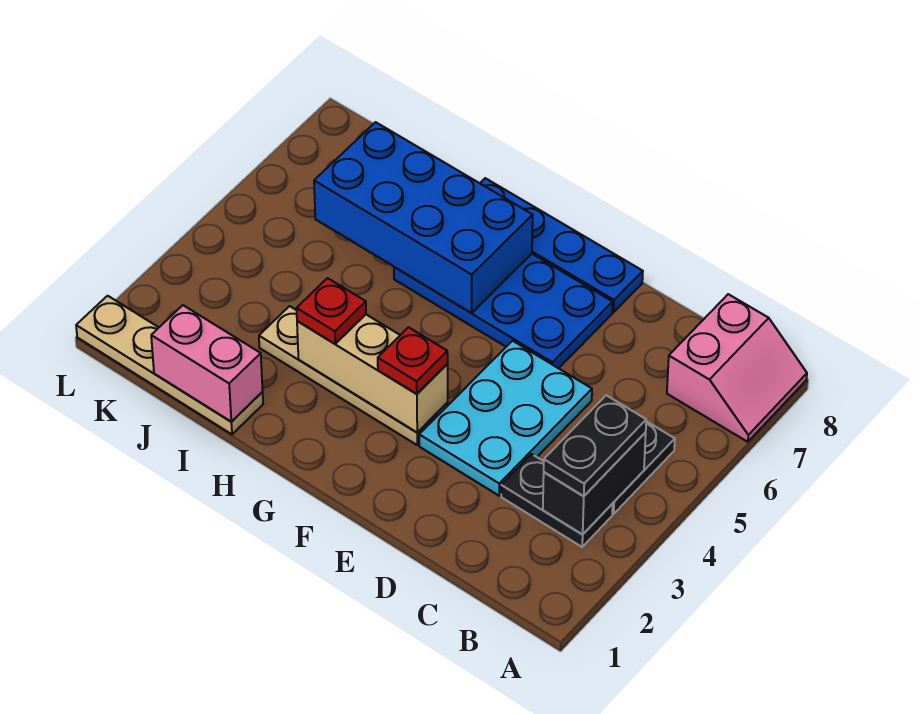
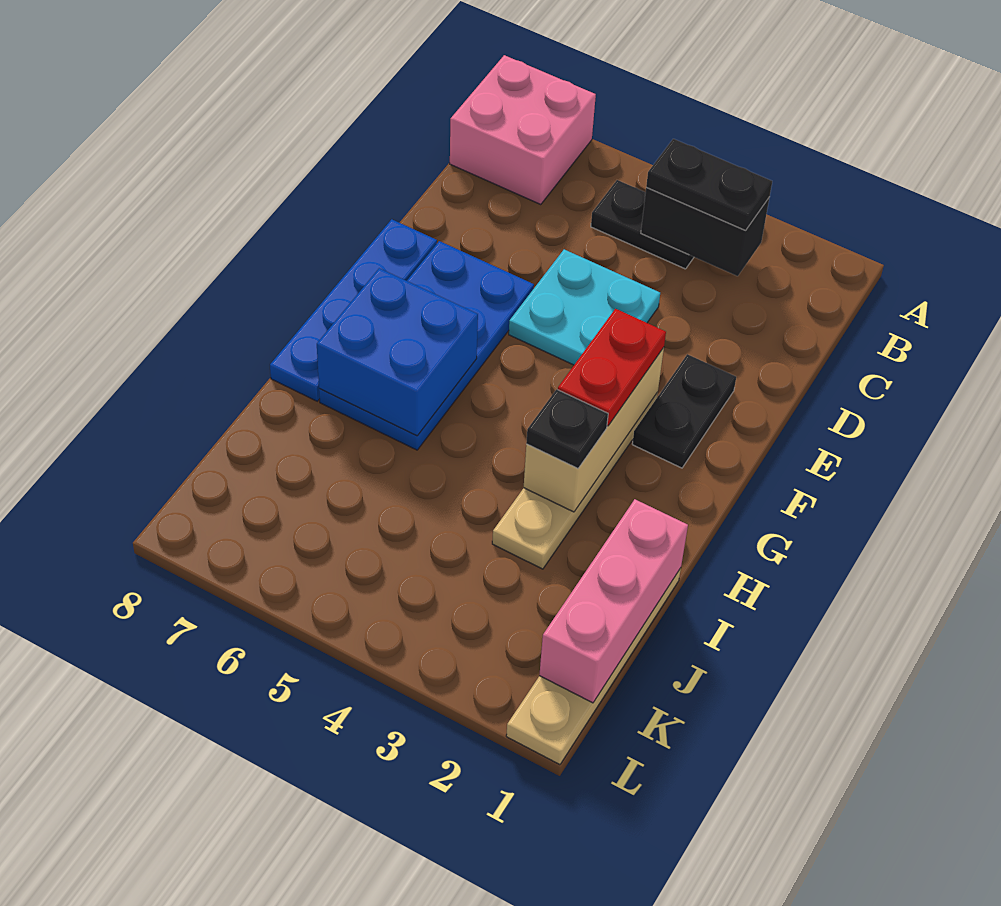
pink slope A7:B8 level 1 top B -> pink brick A7:B8 level 1
black plate B3:C3 level 1 -> black plate E2:F2 level 1
cyan plate D3:E5 level 1 -> cyan plate D4:E5 level 1
red plate F3 level 3 -> red plate F3:G3 level 3
blue brick G6:J7 level 2 -> blue brick G6:H7 level 2
red plate H3 level 3 -> black plate H3 level 3
pink brick I1:J1 level 2 -> pink brick I1:K1 level 2

